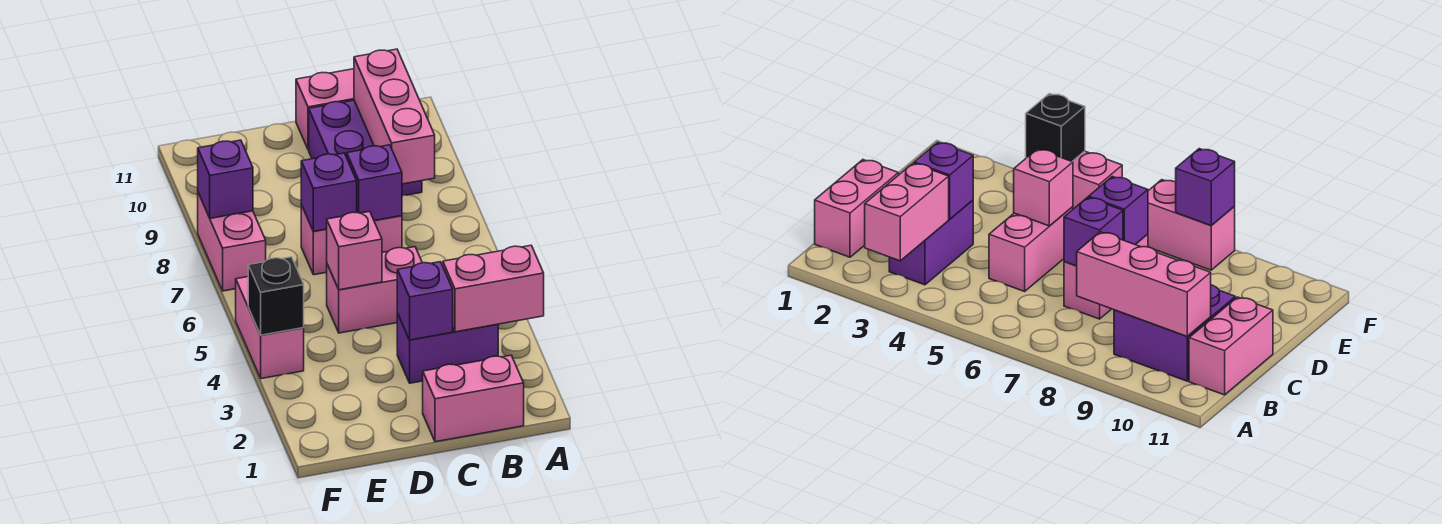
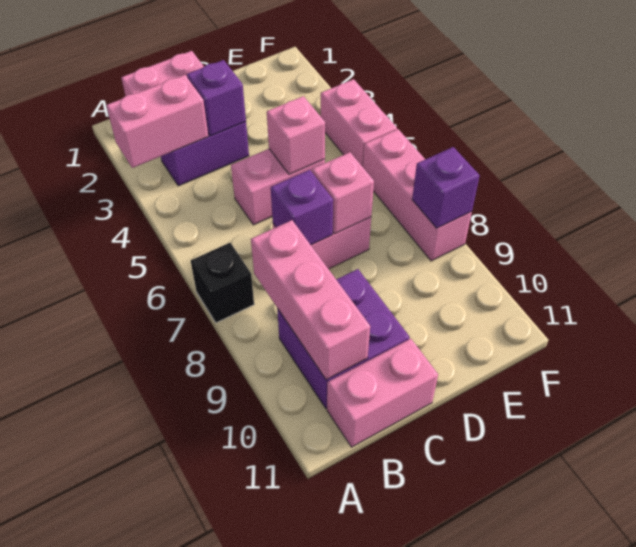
purple brick D7 level 2 -> pink brick D7 level 2
black brick F4 level 2 -> black brick A7 level 1
pink brick F7:F8 level 1 -> pink brick F6:F8 level 1

